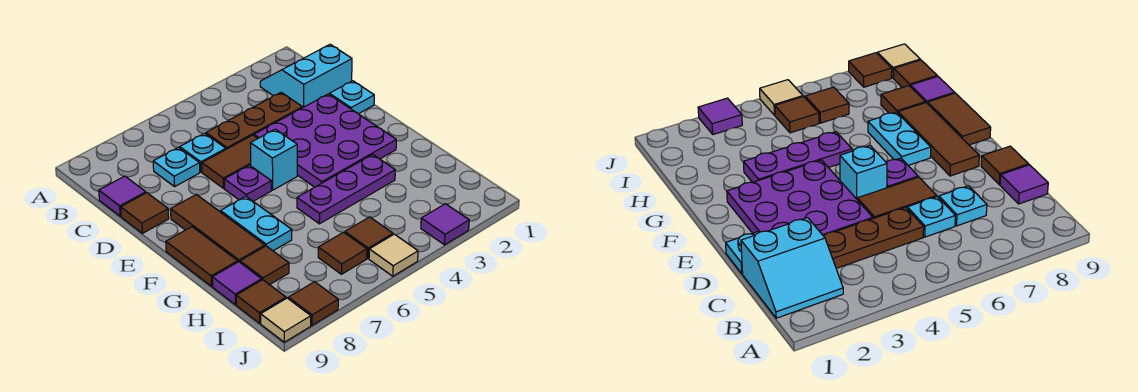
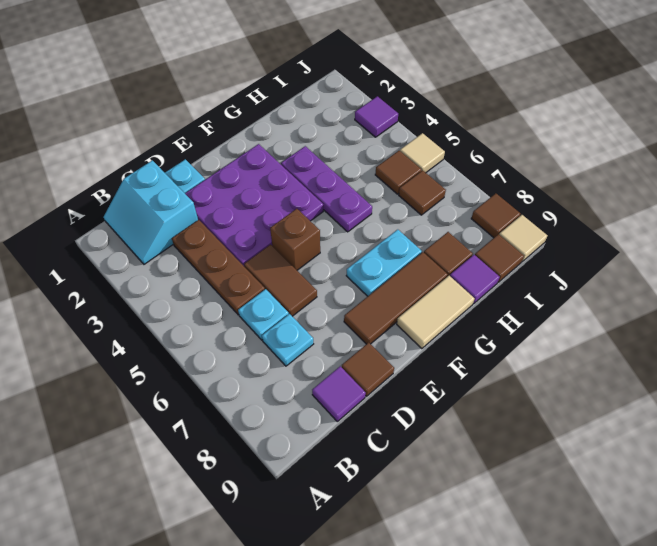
cyan brick E5 level 1 -> brown brick E5 level 1
purple plate E6 level 1 -> none
brown tile F9:G9 level 1 -> tan tile F9:G9 level 1

